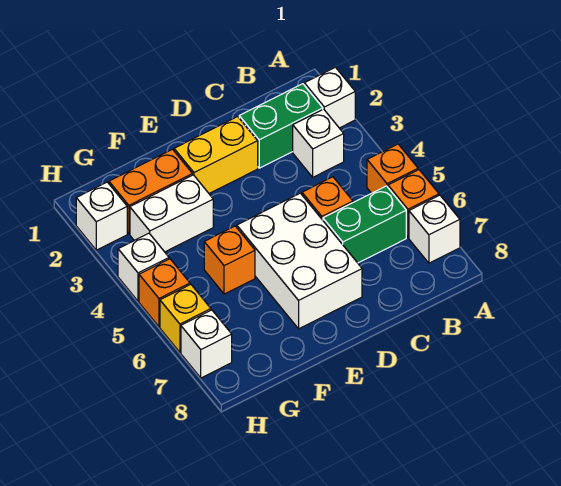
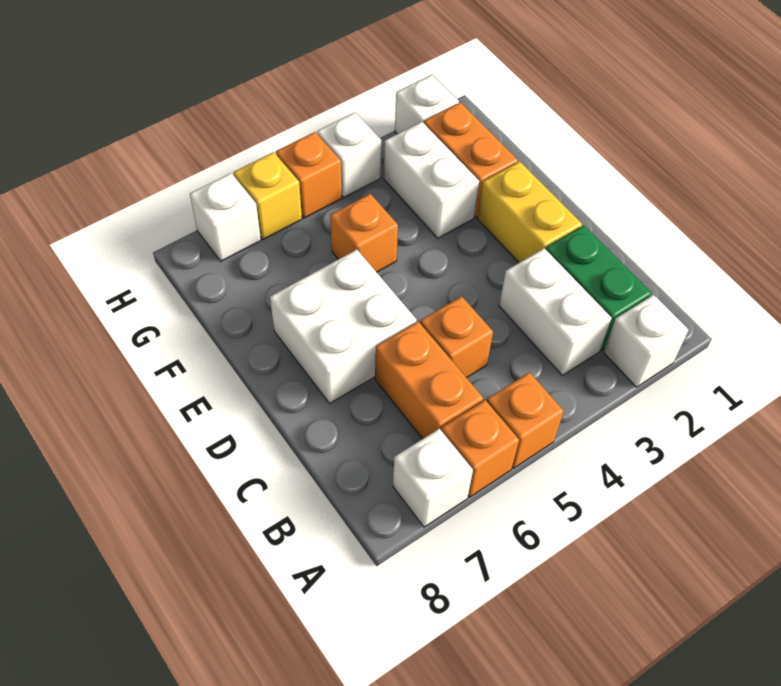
white brick B3 level 1 -> white brick B3:C3 level 1
green brick B6:C6 level 1 -> orange brick B6:C6 level 1
white brick D5:E7 level 1 -> white brick D6:E7 level 1

